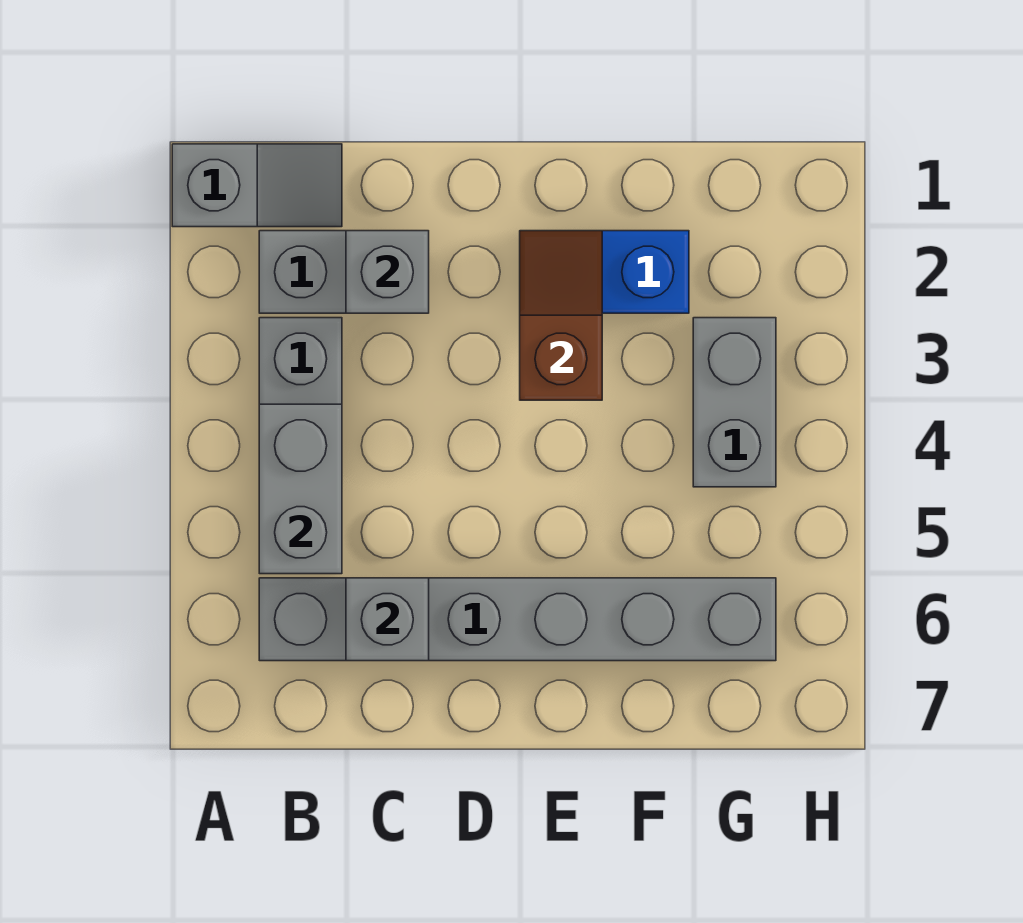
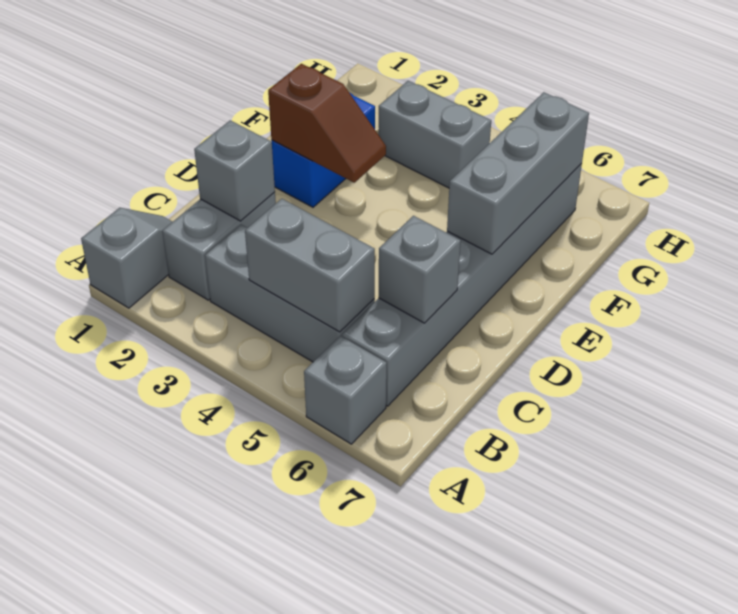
none -> grey brick A6 level 1
brown slope E2:E3 level 2 top 3 -> brown slope E2:E3 level 2 top 2
none -> grey brick E6:G6 level 2

